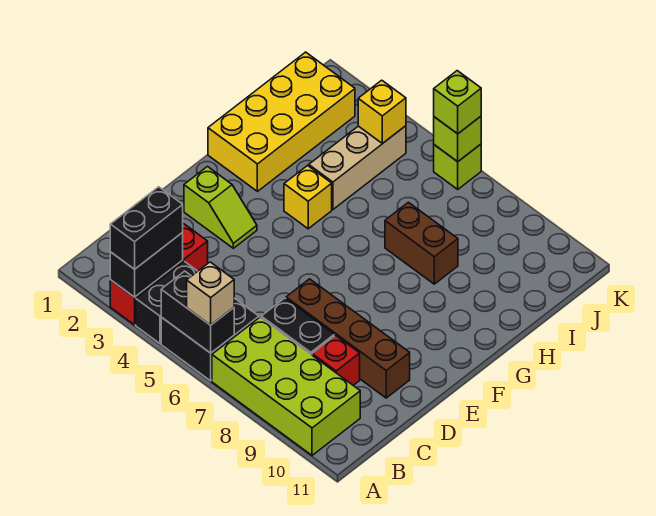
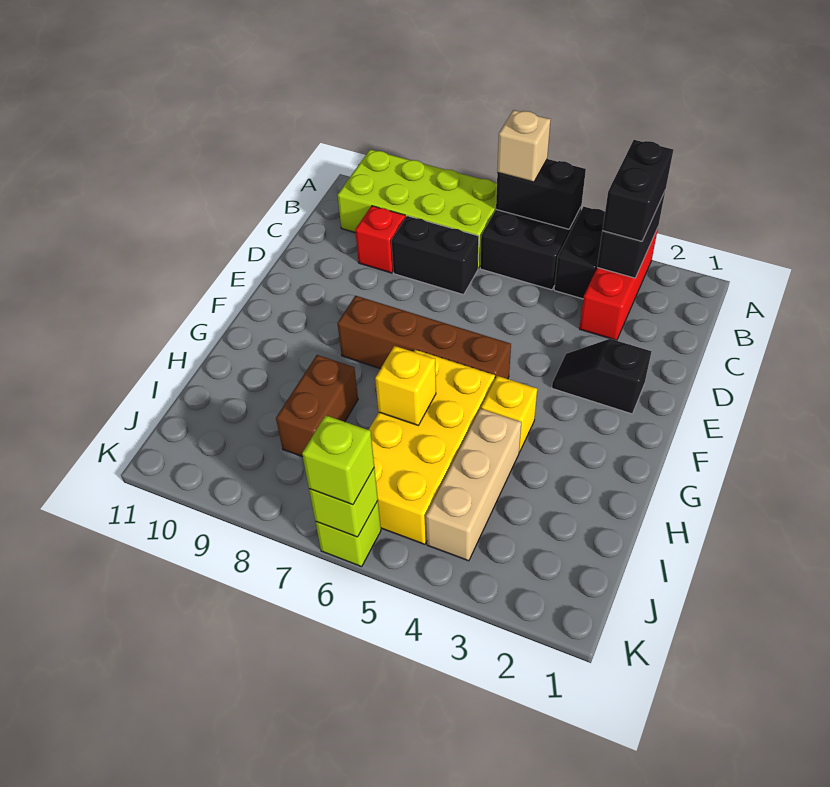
brown brick D7:D10 level 1 -> brown brick F5:F8 level 1
lime slope E2:E3 level 1 top 2 -> black slope E2:E3 level 1 top 2
yellow brick G1:J2 level 1 -> yellow brick G5:J6 level 1
brown brick H7:H8 level 1 -> brown brick H8:I8 level 1
yellow brick J4 level 2 -> yellow brick H6 level 2

